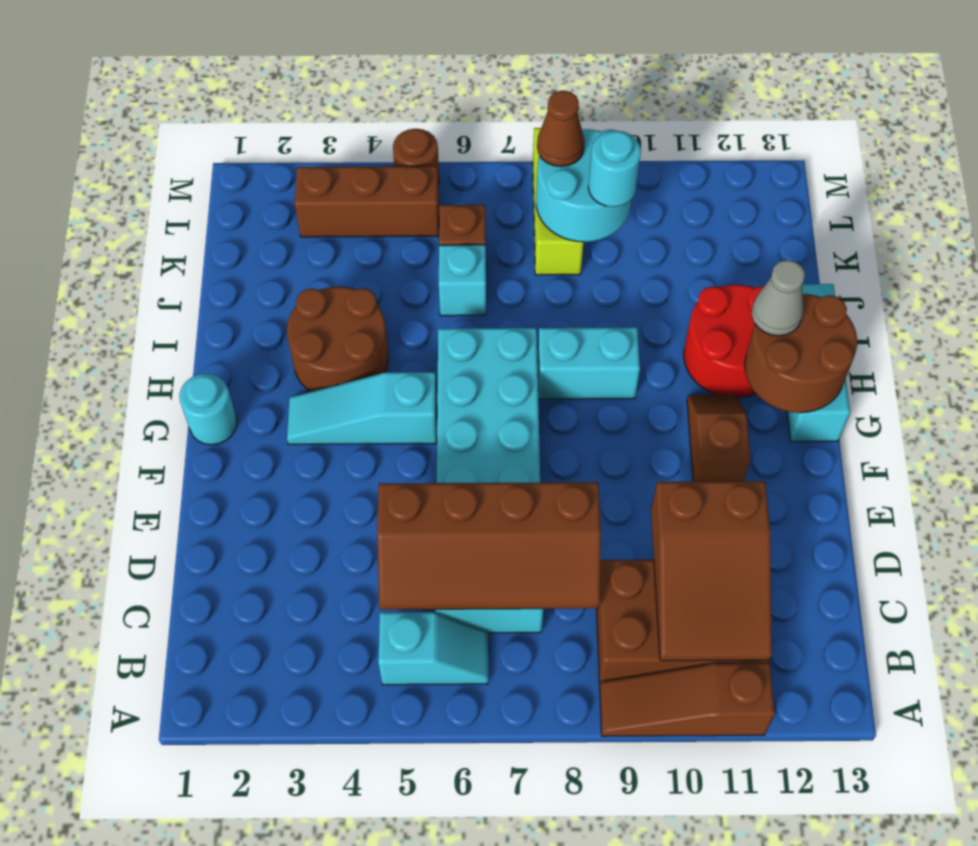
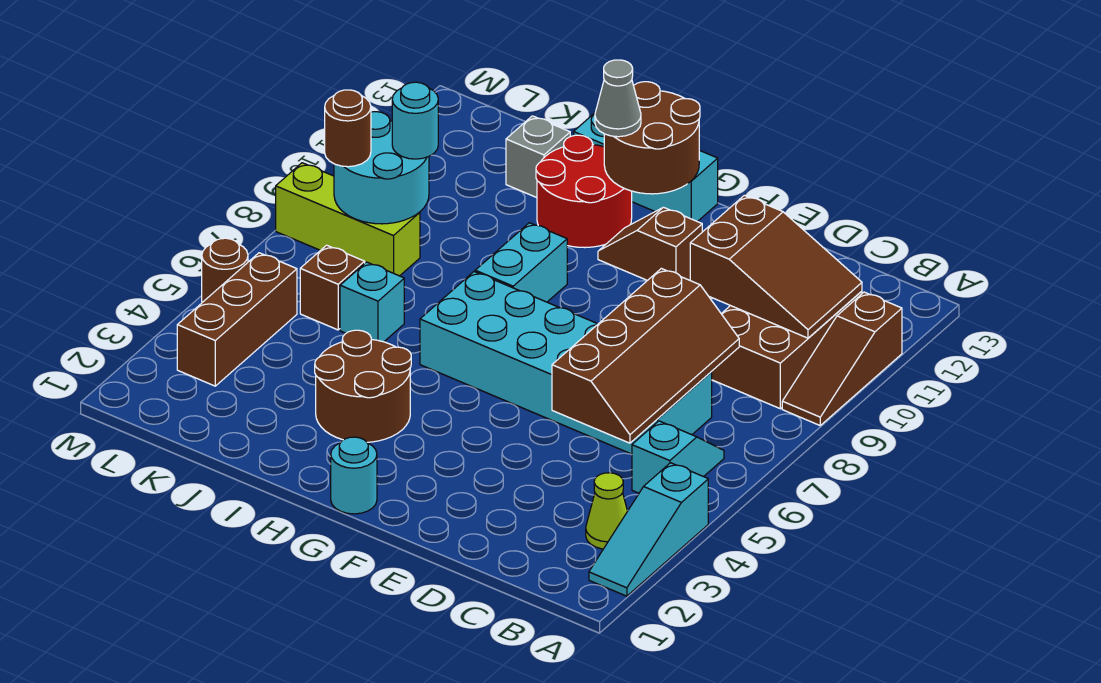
none -> lime cone B3 level 1
cyan slope G3:G5 level 1 top 5 -> cyan slope A2:A4 level 1 top 4
none -> grey brick J12 level 1
brown cone L8 level 3 -> brown round brick L8 level 3

